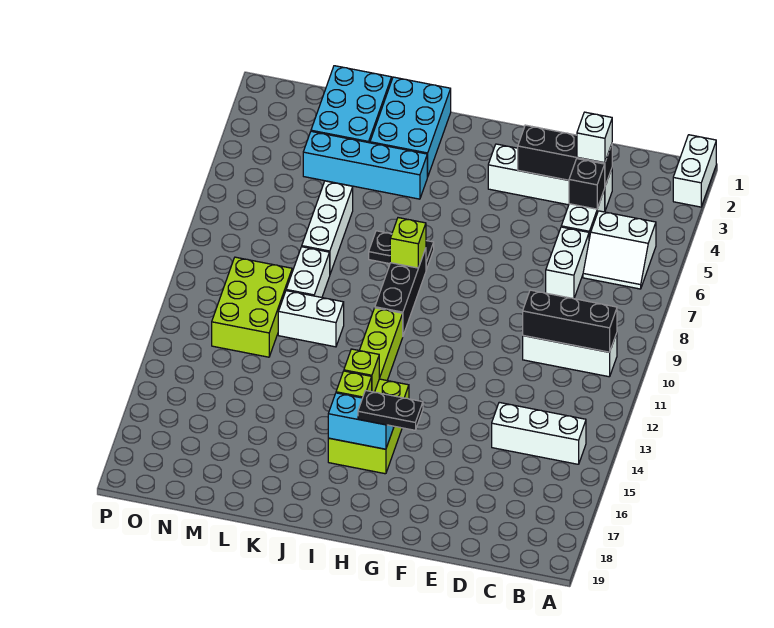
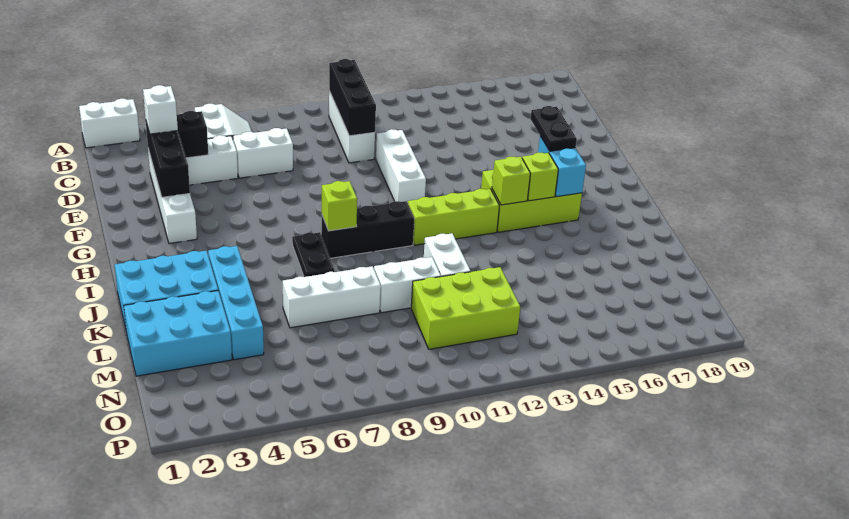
white brick B14:D14 level 1 -> white brick E11:G11 level 1

